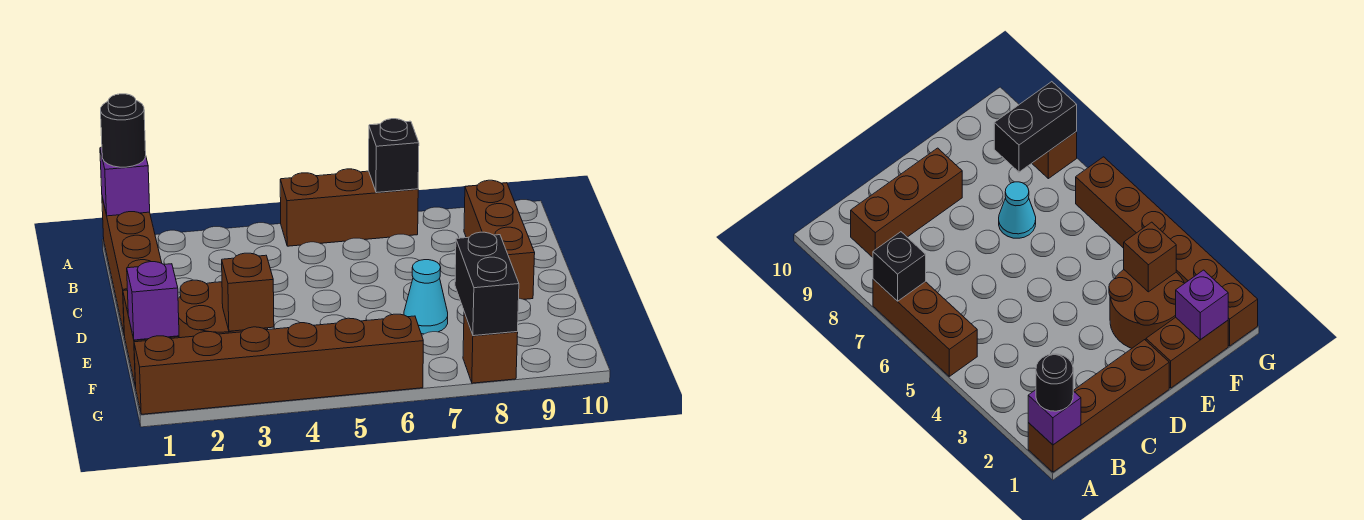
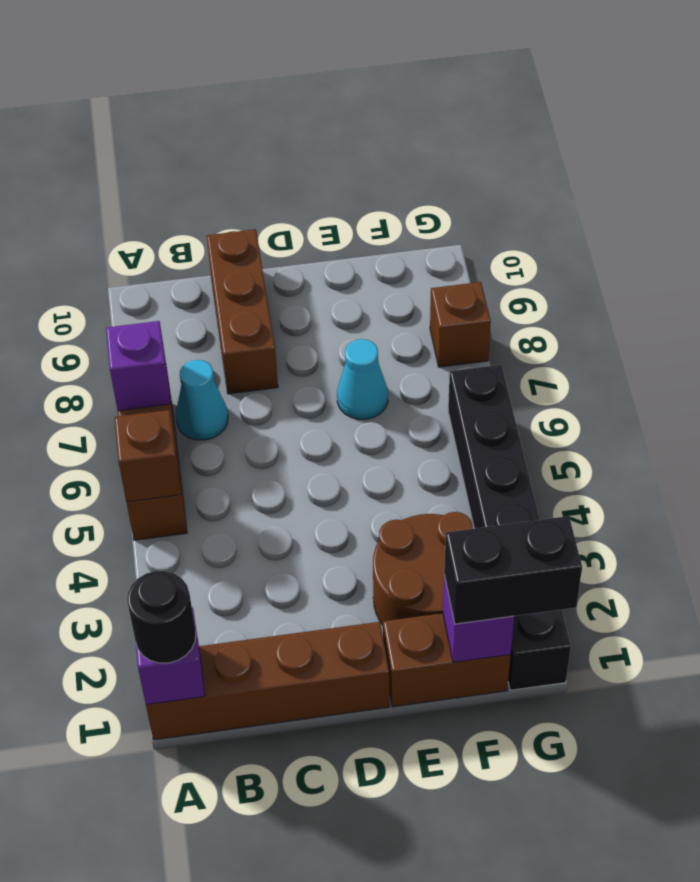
black brick A7 level 2 -> purple brick A7 level 2
none -> cyan cone B7 level 1
brown brick B9:D9 level 1 -> brown brick C8:C10 level 1
brown brick F3 level 2 -> brown brick A5 level 2
black brick F8:G8 level 2 -> black brick F1:G1 level 3
brown brick G1:G6 level 1 -> black brick G1:G6 level 1

